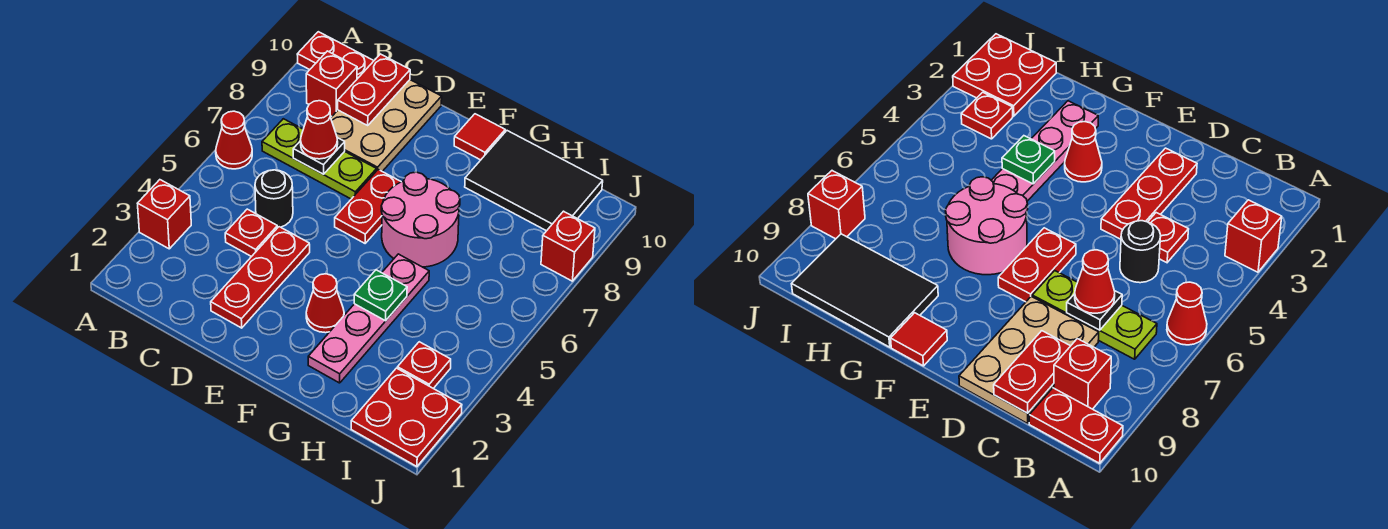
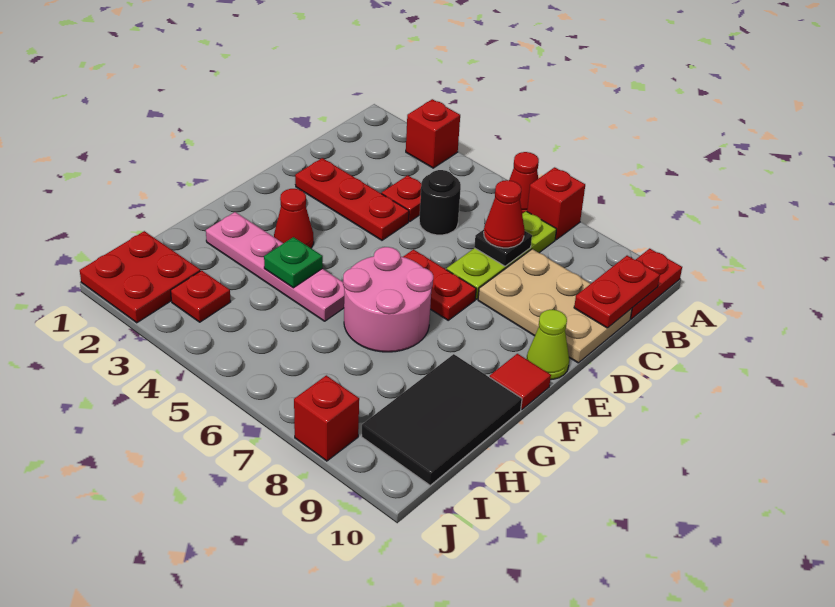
red brick B9 level 1 -> red brick A7 level 1
red plate C9:C10 level 2 -> red plate B10:C10 level 2
none -> lime cone E10 level 1

